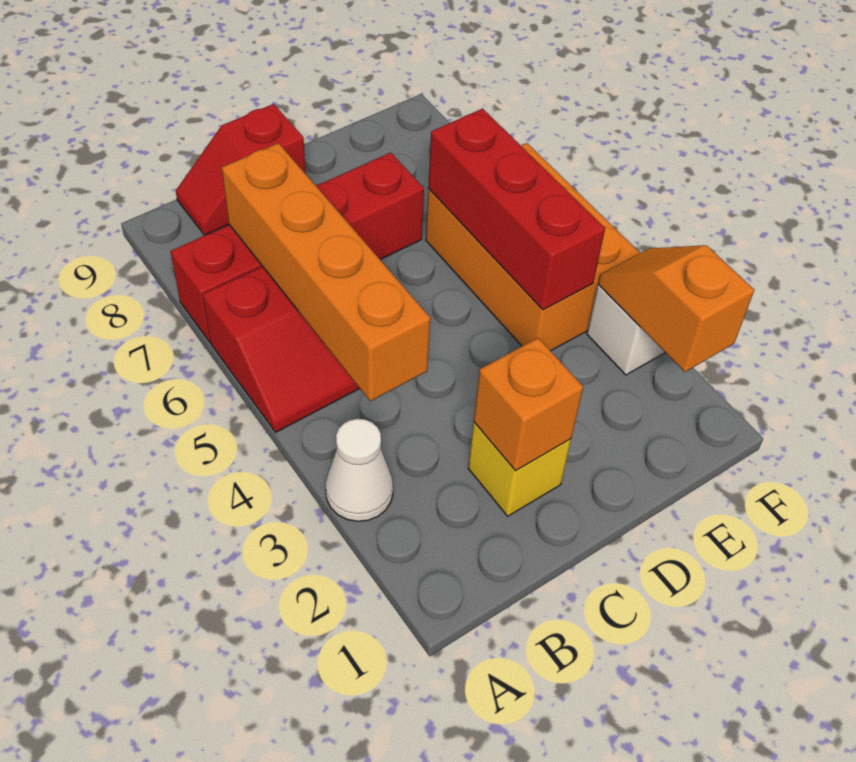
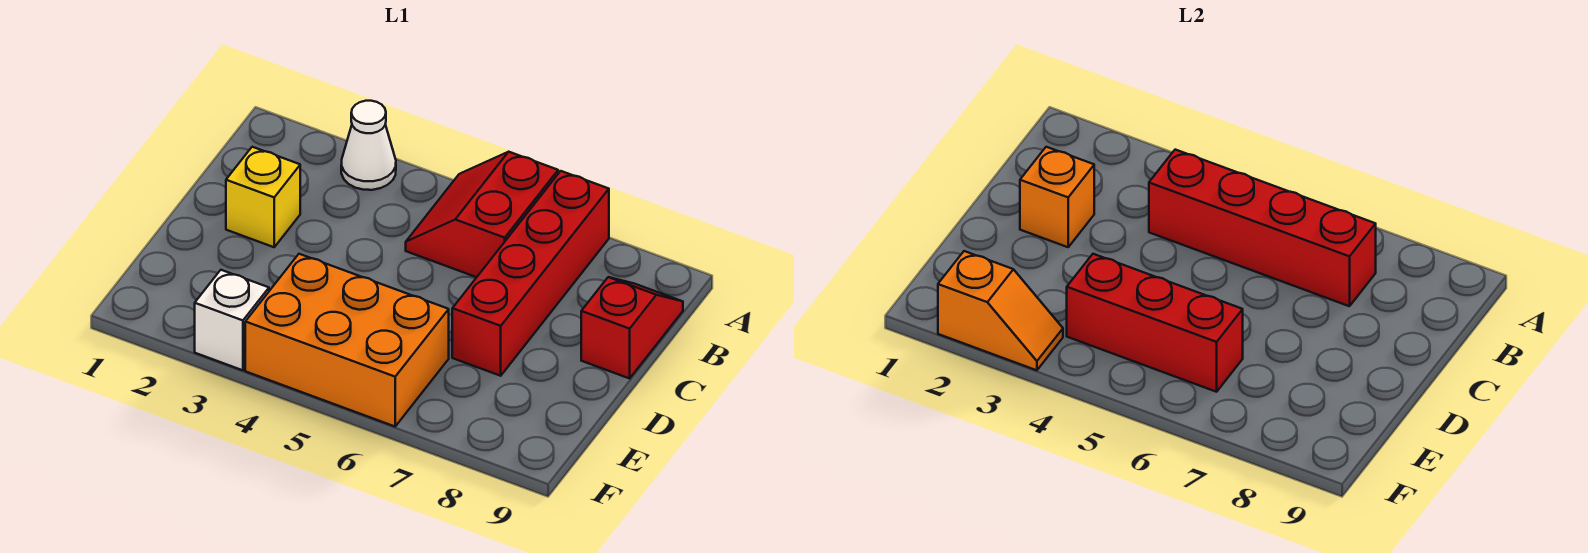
orange brick B4:B7 level 2 -> red brick B4:B7 level 2

